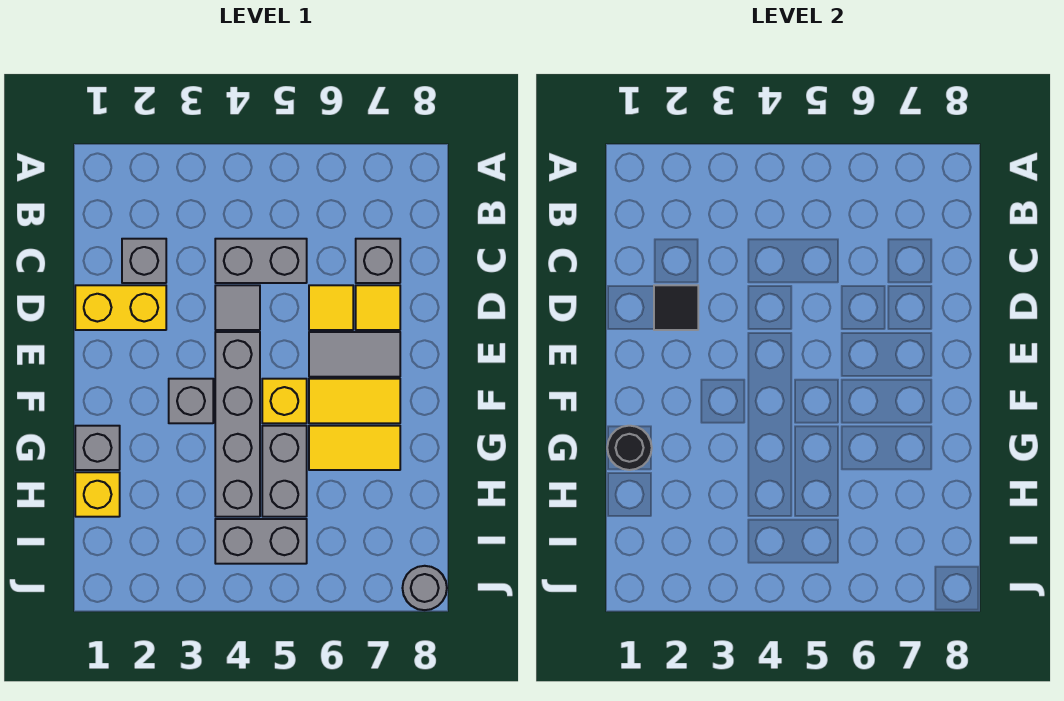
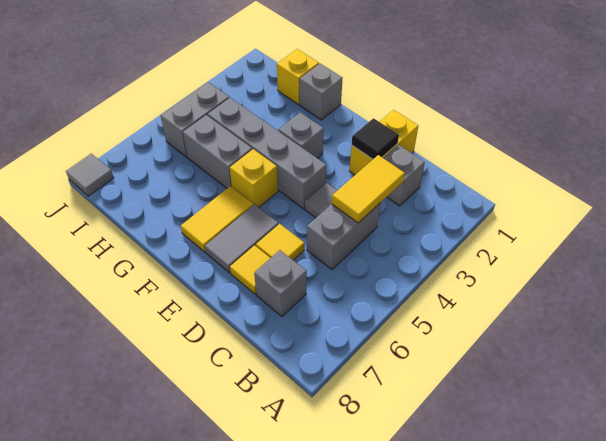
black round brick G1 level 2 -> none
yellow tile G6:G7 level 1 -> yellow tile C3:C4 level 2
grey round brick J8 level 1 -> grey tile J8 level 1

